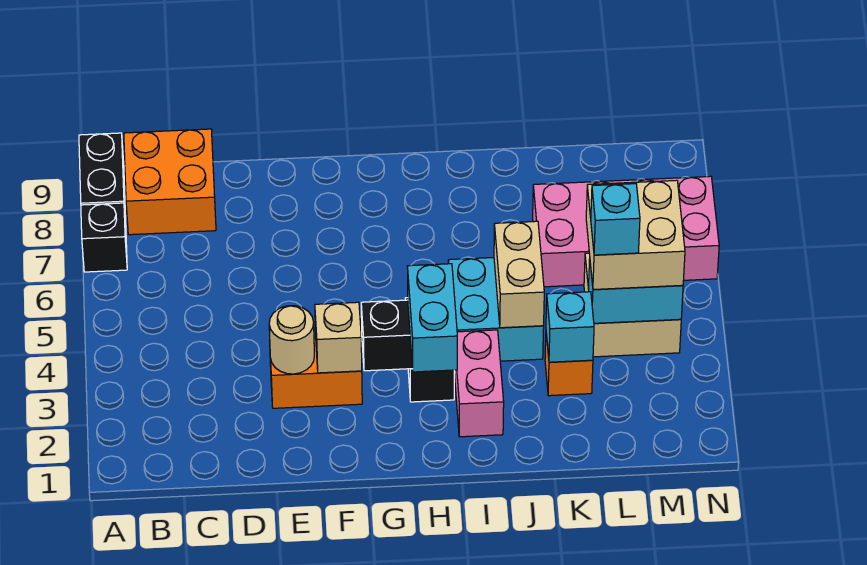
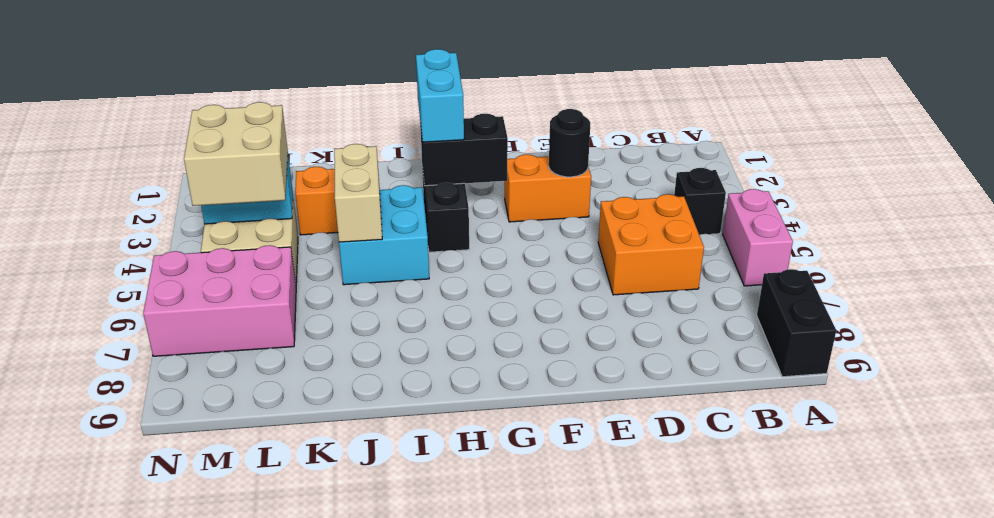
black brick A7 level 1 -> black brick B4 level 1
orange brick B8:C9 level 1 -> orange brick C5:D6 level 1
tan round brick E3 level 2 -> black round brick E3 level 2
tan brick F3 level 2 -> none
pink brick I2:I3 level 1 -> pink brick A5:A6 level 1
cyan brick K3 level 2 -> none
pink brick K6:N7 level 1 -> pink brick L6:N7 level 1
cyan brick L4 level 4 -> none

